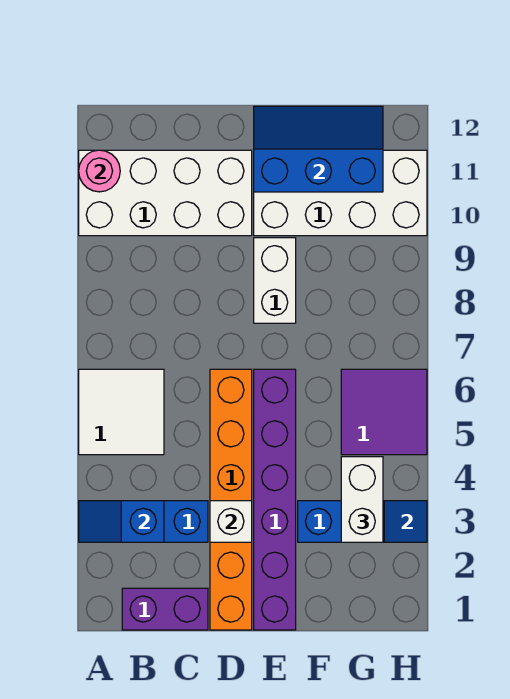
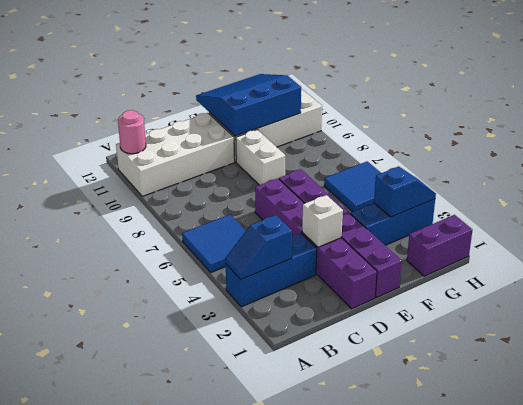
white tile A5:B6 level 1 -> blue tile A5:B6 level 1
purple brick B1:C1 level 1 -> purple brick G1:H1 level 1
orange brick D1:D6 level 1 -> purple brick D1:D6 level 1
blue slope E11:G12 level 2 top 11 -> blue slope E10:G12 level 2 top 10
white brick G3:G4 level 3 -> none
purple tile G5:H6 level 1 -> blue tile G5:H6 level 1

